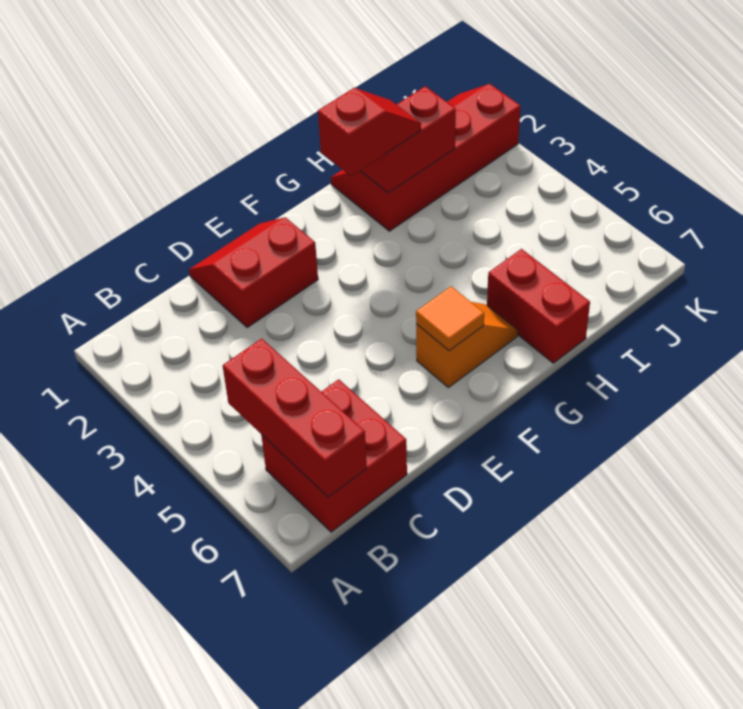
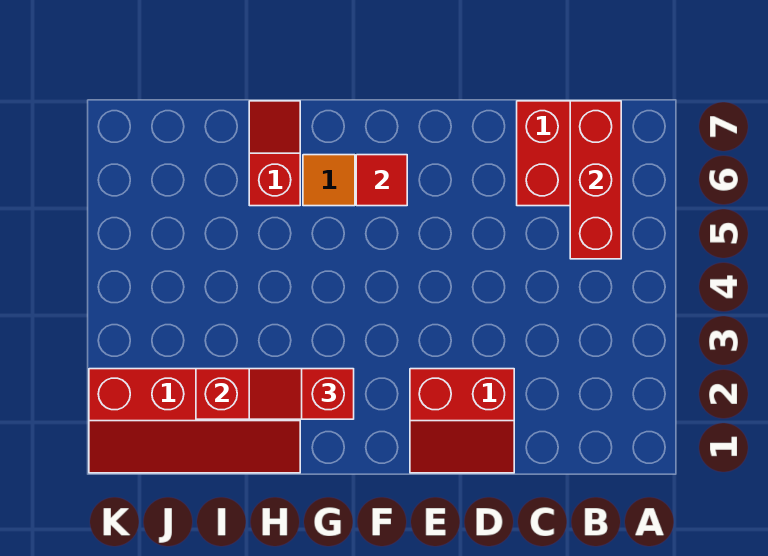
orange tile F6 level 2 -> red tile F6 level 2
red brick H6:H7 level 1 -> red slope H6:H7 level 1 top 6

